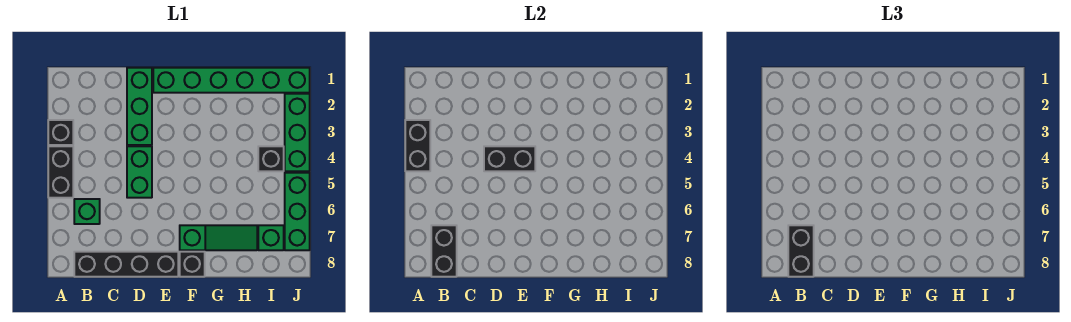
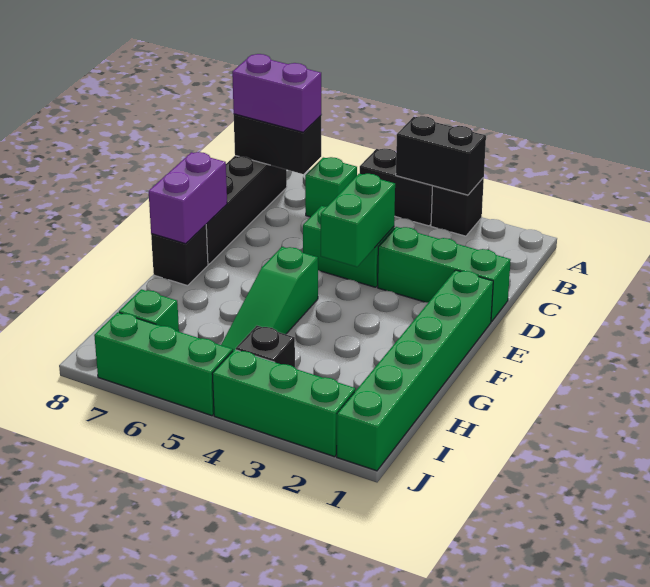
black brick B7:B8 level 3 -> purple brick B7:B8 level 3
black brick D4:E4 level 2 -> green brick D4:E4 level 2
none -> purple brick E8:F8 level 2
green slope F7:H7 level 1 top F -> green slope F5:H5 level 1 top F

